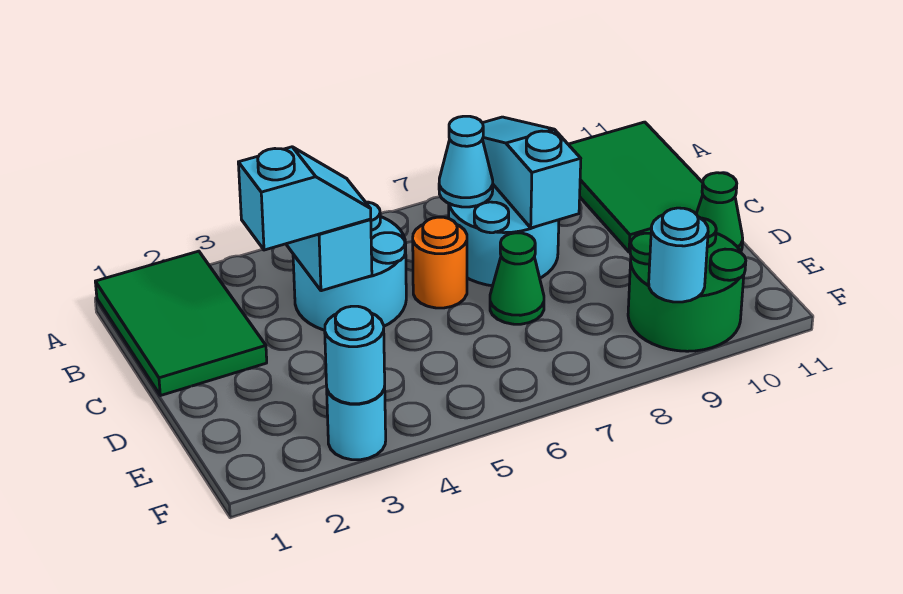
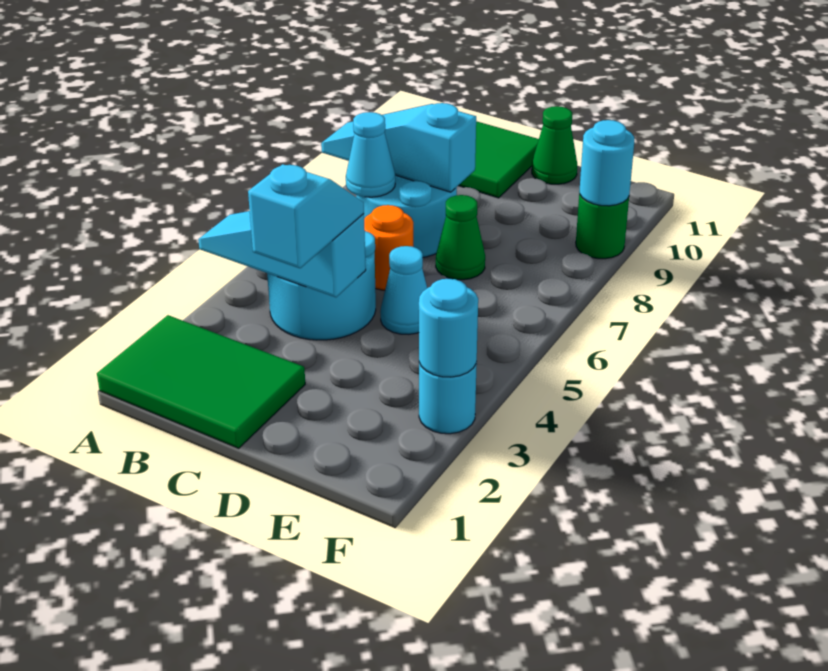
none -> cyan cone D5 level 1
green round brick E9:F10 level 1 -> green round brick F9 level 1

